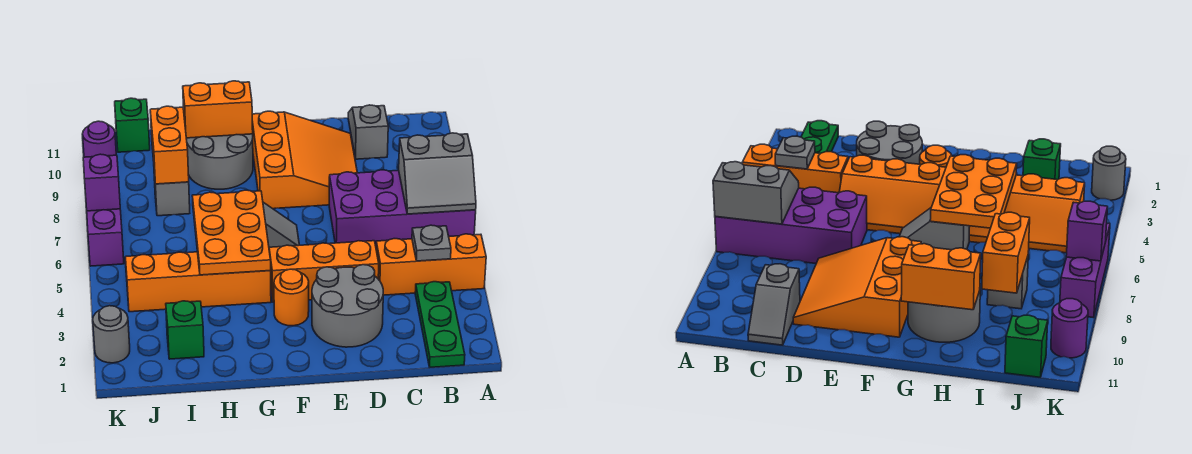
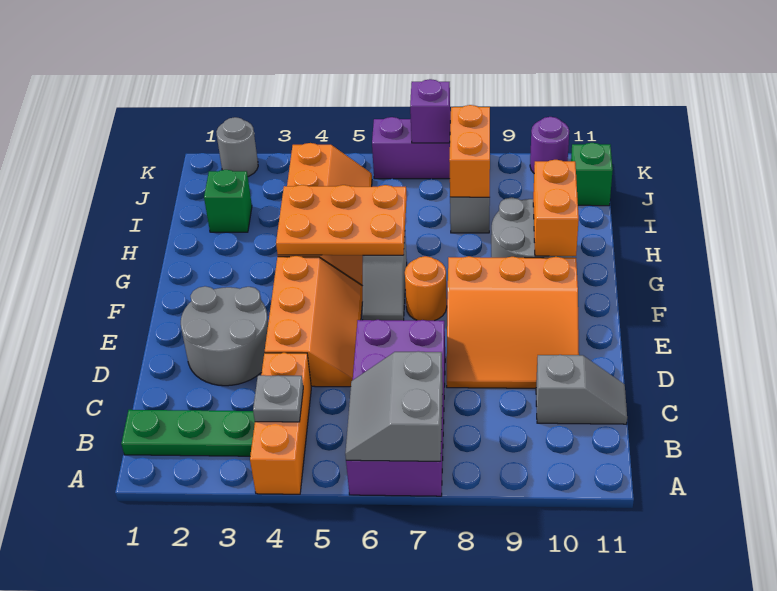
orange round brick F3 level 1 -> orange round brick F7 level 1
orange brick I8:I9 level 2 -> orange brick I8:J8 level 2

